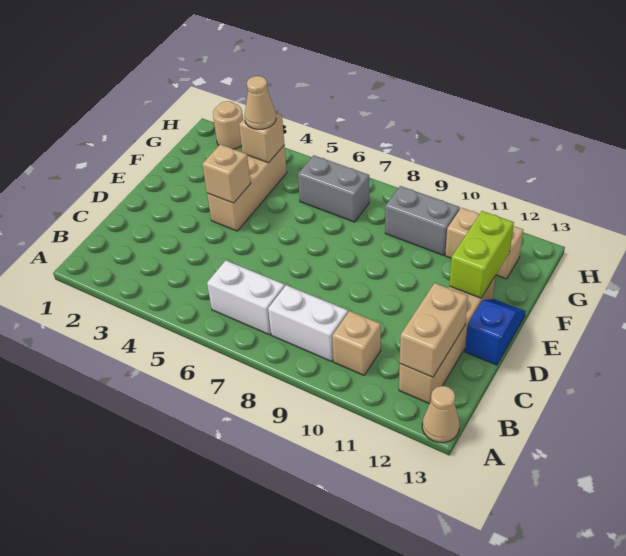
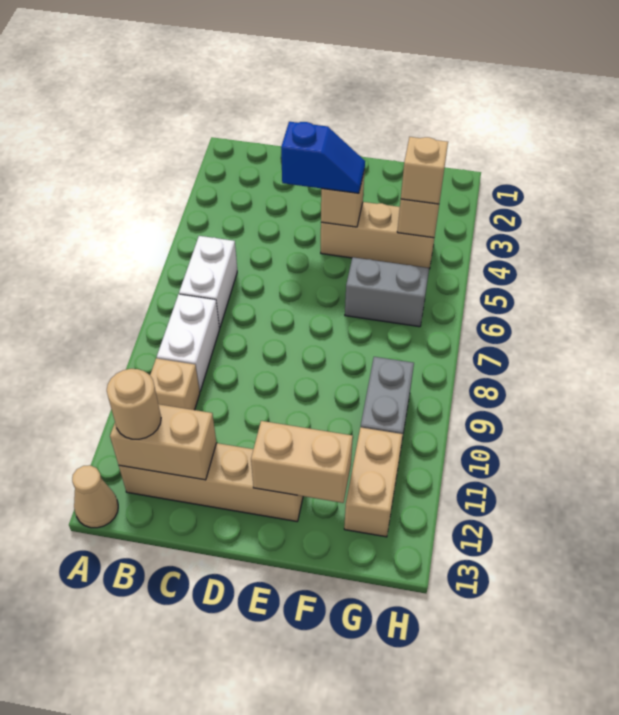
blue slope D13:E13 level 1 top D -> blue slope D4:E4 level 3 top D
lime brick E12:F12 level 2 -> tan brick E12:F12 level 2
tan cone G4 level 3 -> tan brick G4 level 3
grey brick G6:G7 level 1 -> grey brick F6:G6 level 1
tan round brick H2 level 1 -> tan round brick B12 level 3

